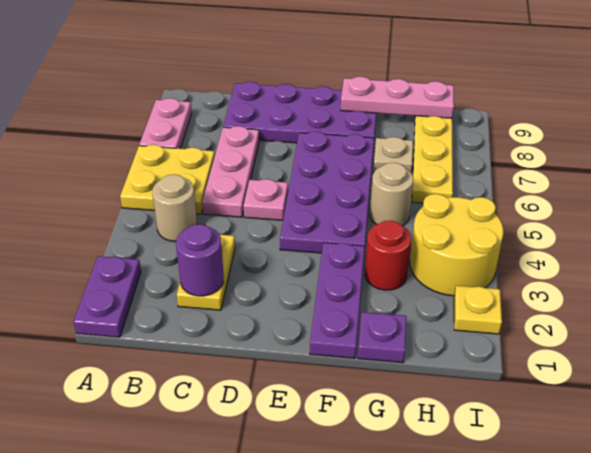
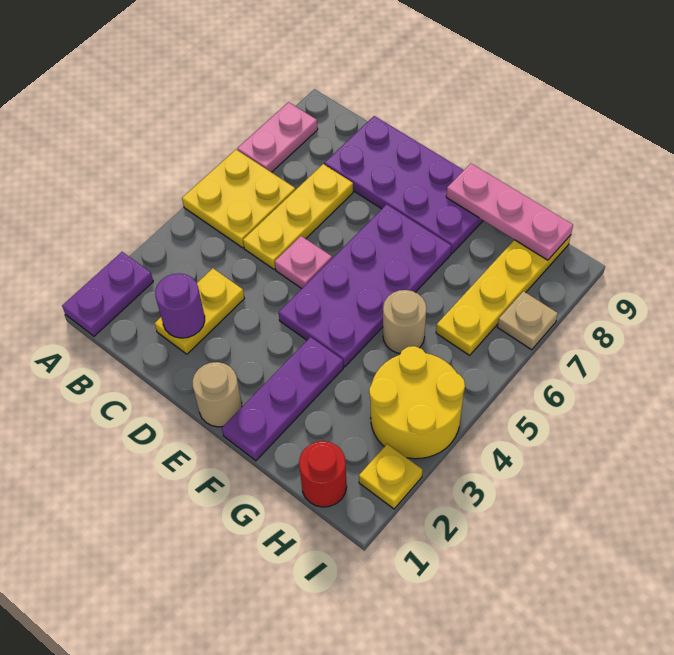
tan round brick B4 level 1 -> tan round brick E1 level 1
pink plate C5:C7 level 1 -> yellow plate C5:C7 level 1
purple plate G1 level 1 -> none
red round brick G3 level 1 -> red round brick H1 level 1
tan plate G7 level 1 -> tan plate I7 level 1

